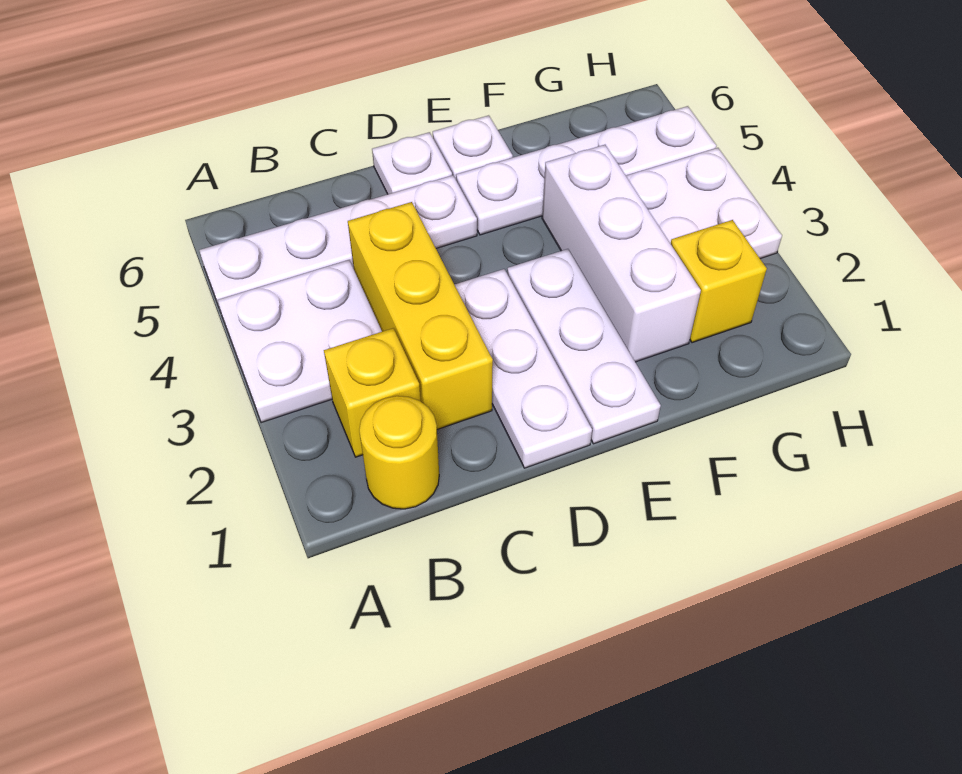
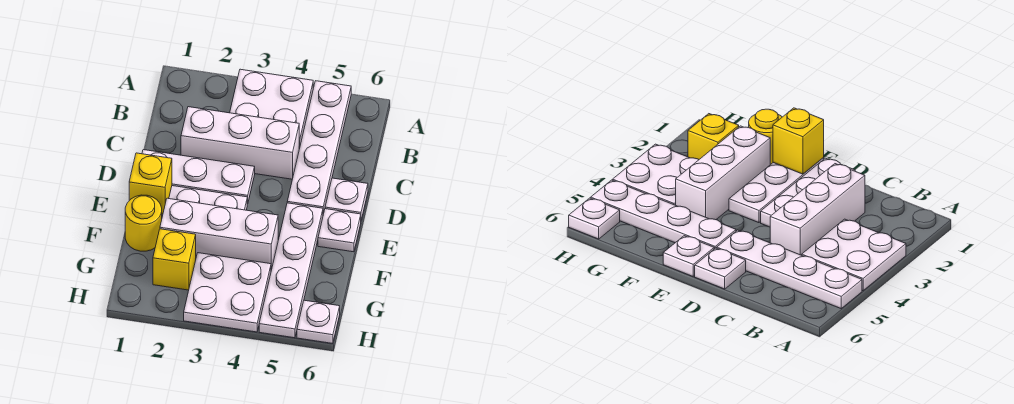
yellow round brick B1 level 1 -> yellow round brick F1 level 1
yellow brick B2 level 1 -> yellow brick E1 level 2
yellow brick C2:C4 level 1 -> white brick C2:C4 level 1
none -> white plate H6 level 1

